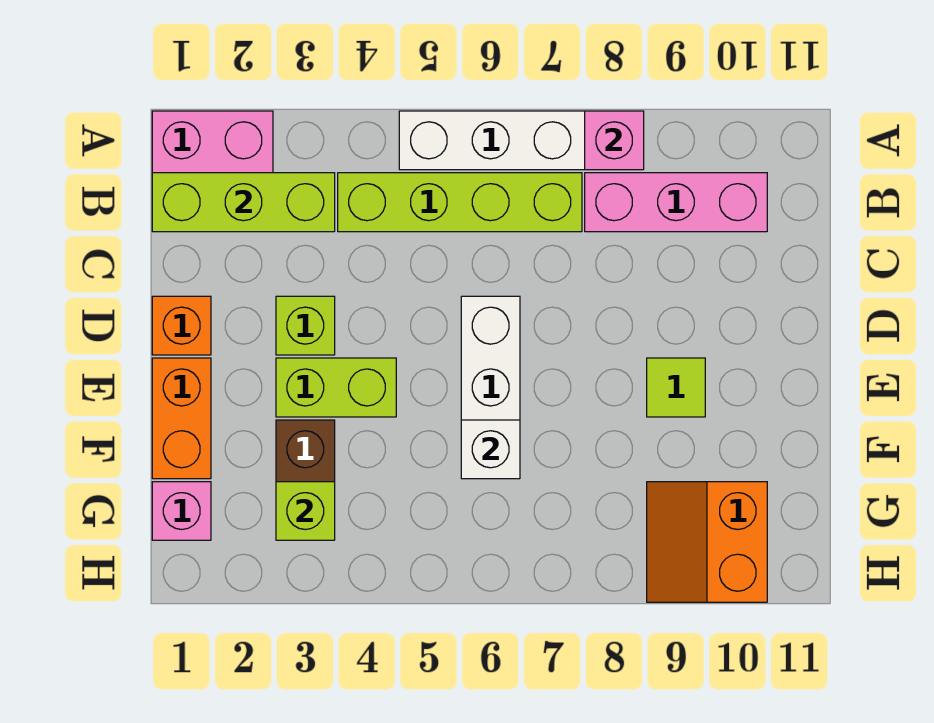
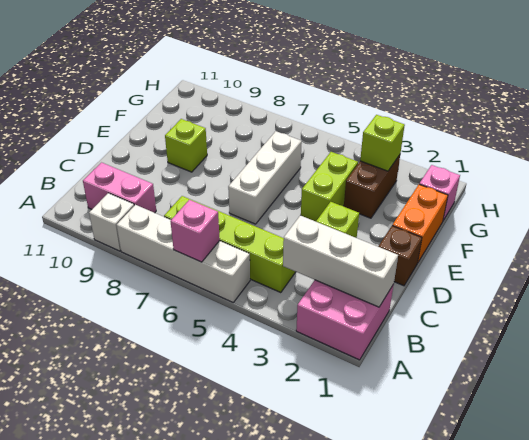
pink brick A8 level 2 -> pink brick A6 level 2
lime brick B1:B3 level 2 -> white brick B1:B3 level 2
pink brick B8:B10 level 1 -> pink brick B9:B10 level 1
orange brick D1 level 1 -> brown brick D1 level 1
lime brick E3:E4 level 1 -> lime brick E4:F4 level 1
lime tile E9 level 1 -> lime brick E9 level 1
white brick F6 level 2 -> white brick A9 level 1
orange slope G9:H10 level 1 top 10 -> none

